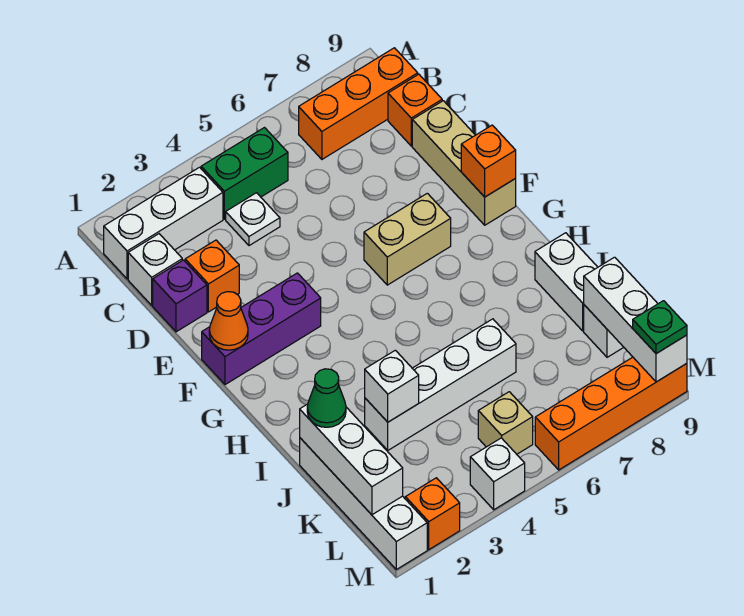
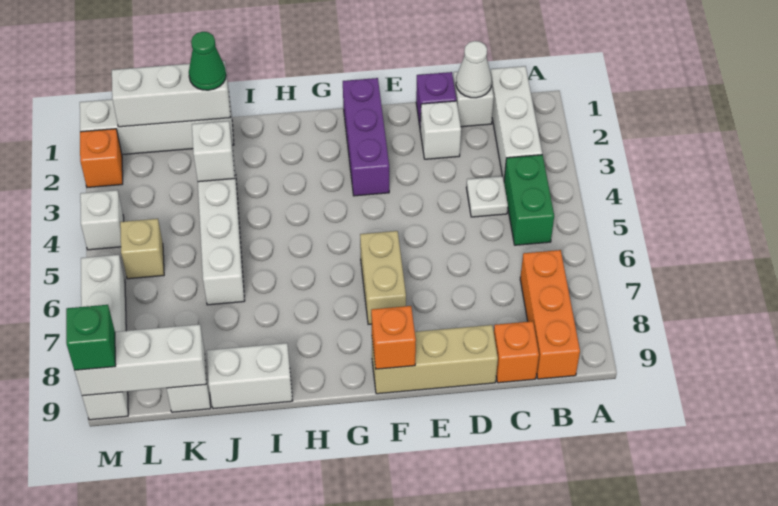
none -> white cone C1 level 2
orange brick D2 level 1 -> white brick D2 level 1
orange cone F1 level 2 -> none
orange brick M6:M9 level 1 -> white brick M6:M9 level 1
green plate M9 level 3 -> green brick M9 level 3

